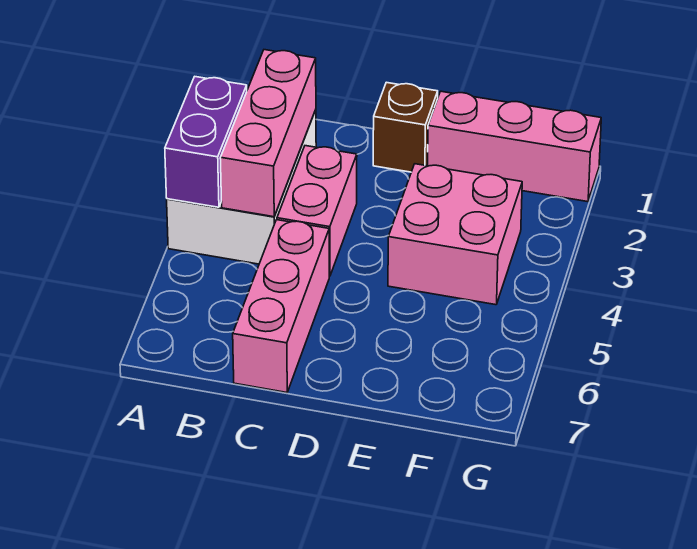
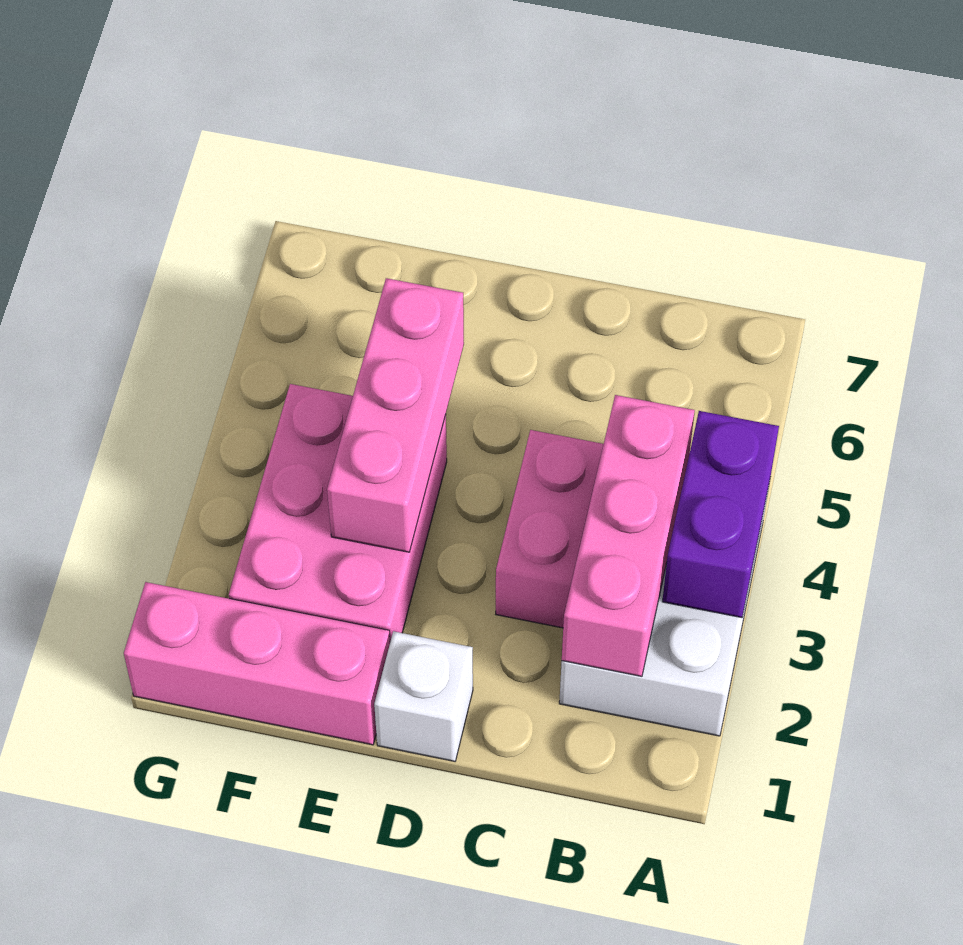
pink brick C5:C7 level 1 -> pink brick E3:E5 level 2
brown brick D1 level 1 -> white brick D1 level 1
pink brick E3:F4 level 1 -> pink brick E2:F4 level 1

